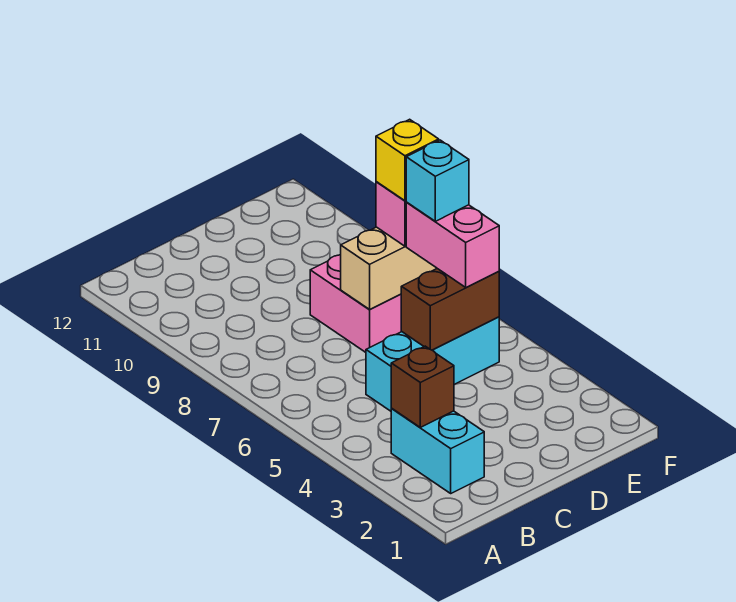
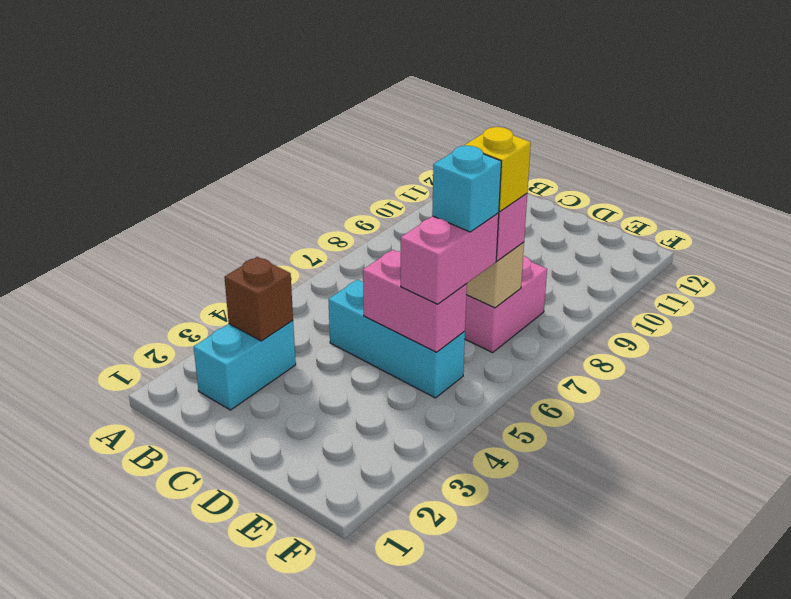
brown brick D5:E5 level 2 -> pink brick D5:E5 level 2

